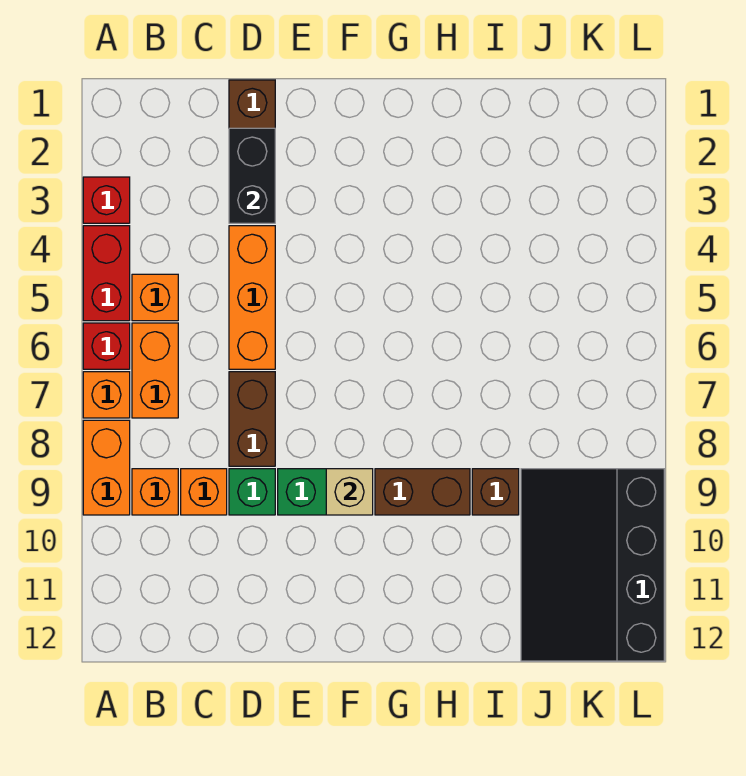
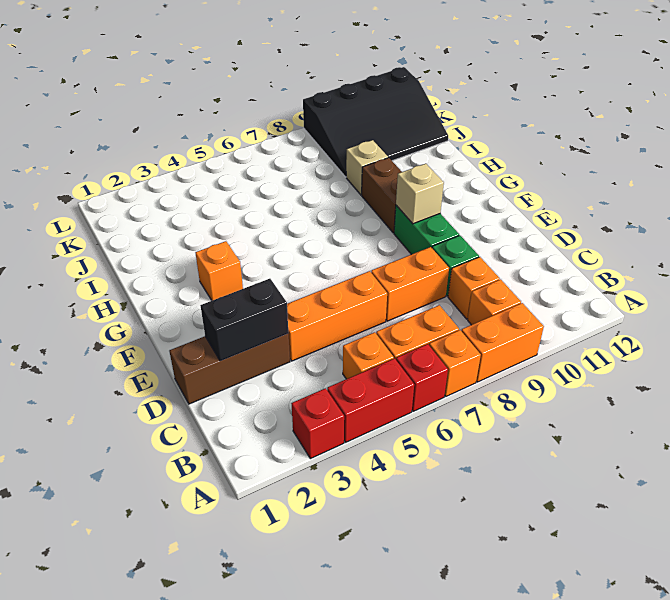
brown brick D7:D8 level 1 -> orange brick D7:D8 level 1
none -> orange brick G3 level 1
brown brick I9 level 1 -> tan brick I9 level 1

